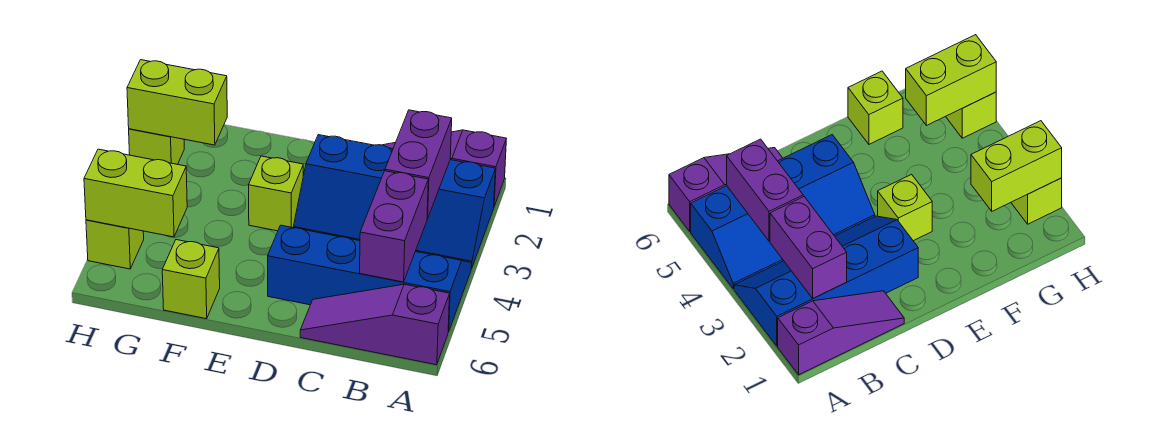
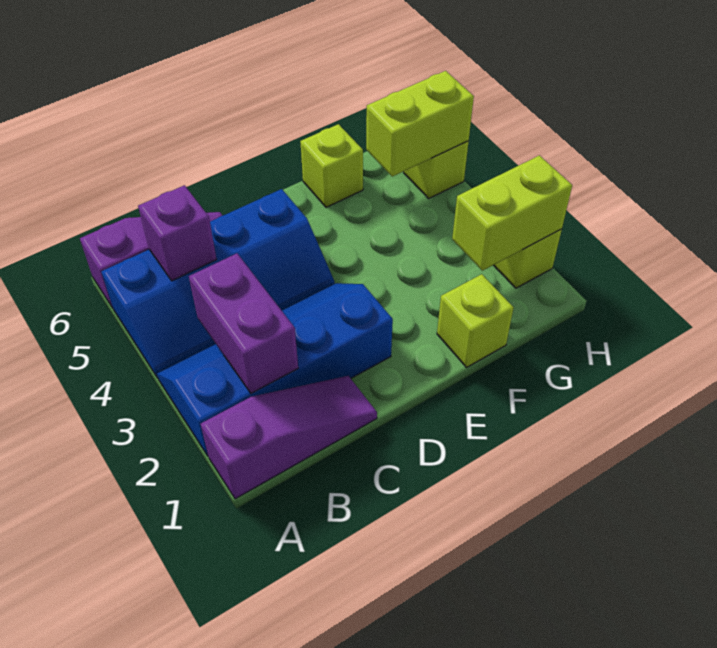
purple brick B4:B5 level 2 -> purple brick B5 level 2
lime brick E3 level 1 -> lime brick F1 level 1

